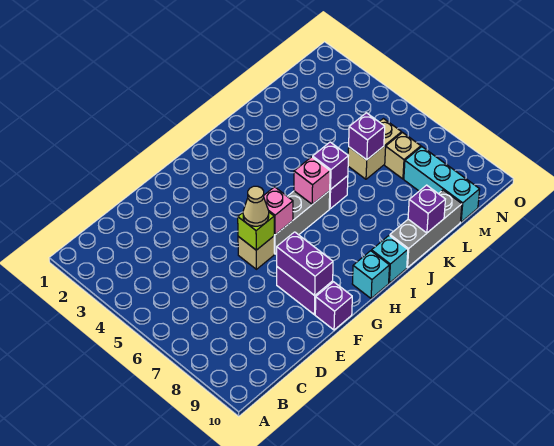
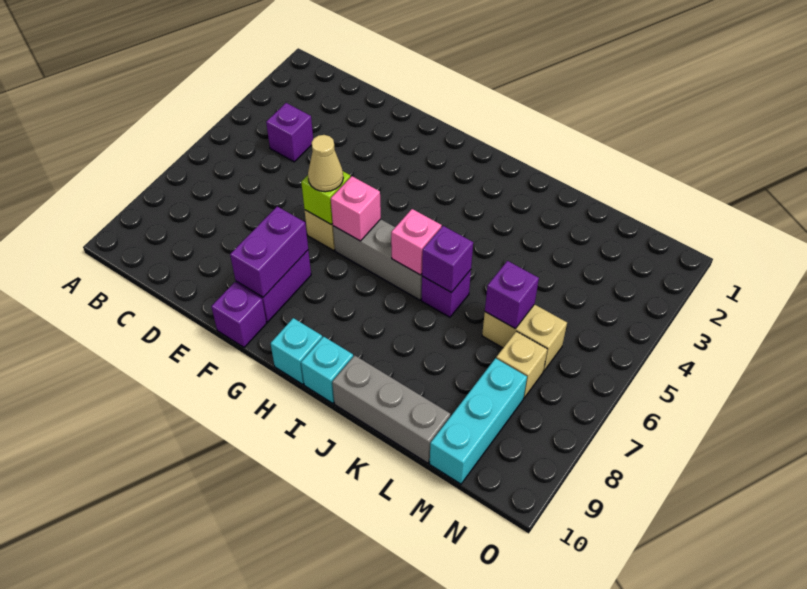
purple brick K10 level 2 -> purple brick C4 level 1

